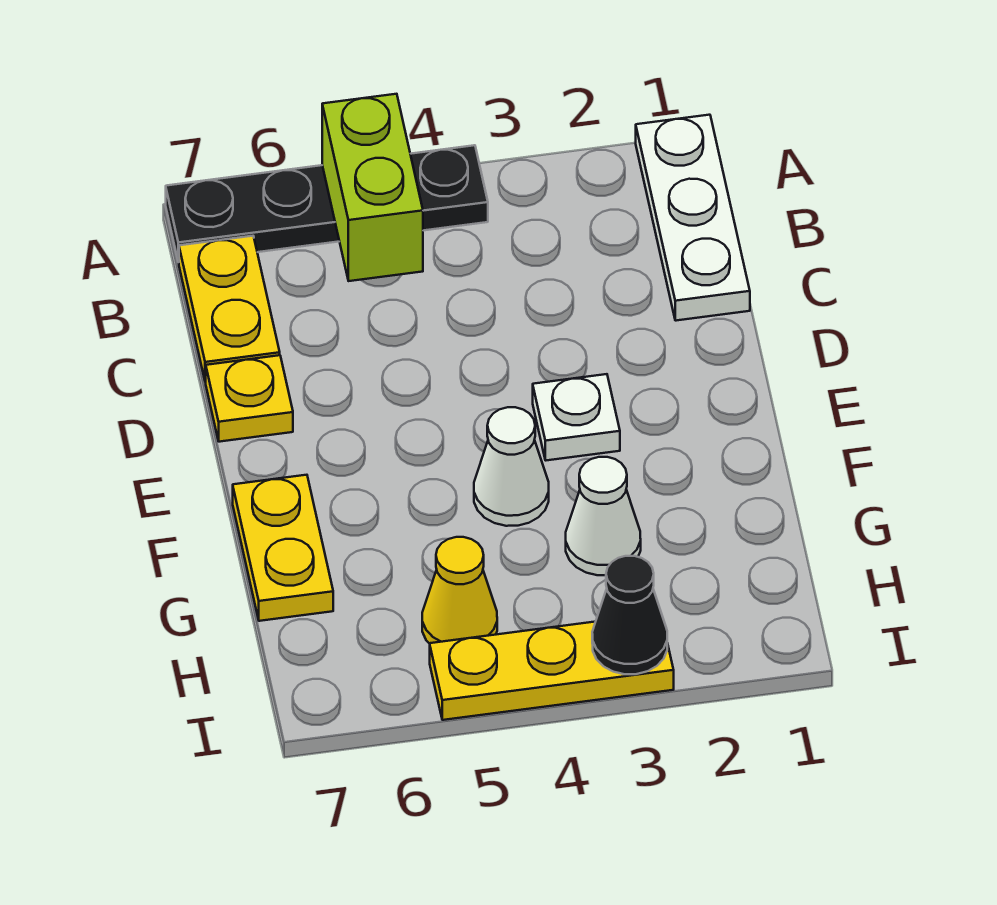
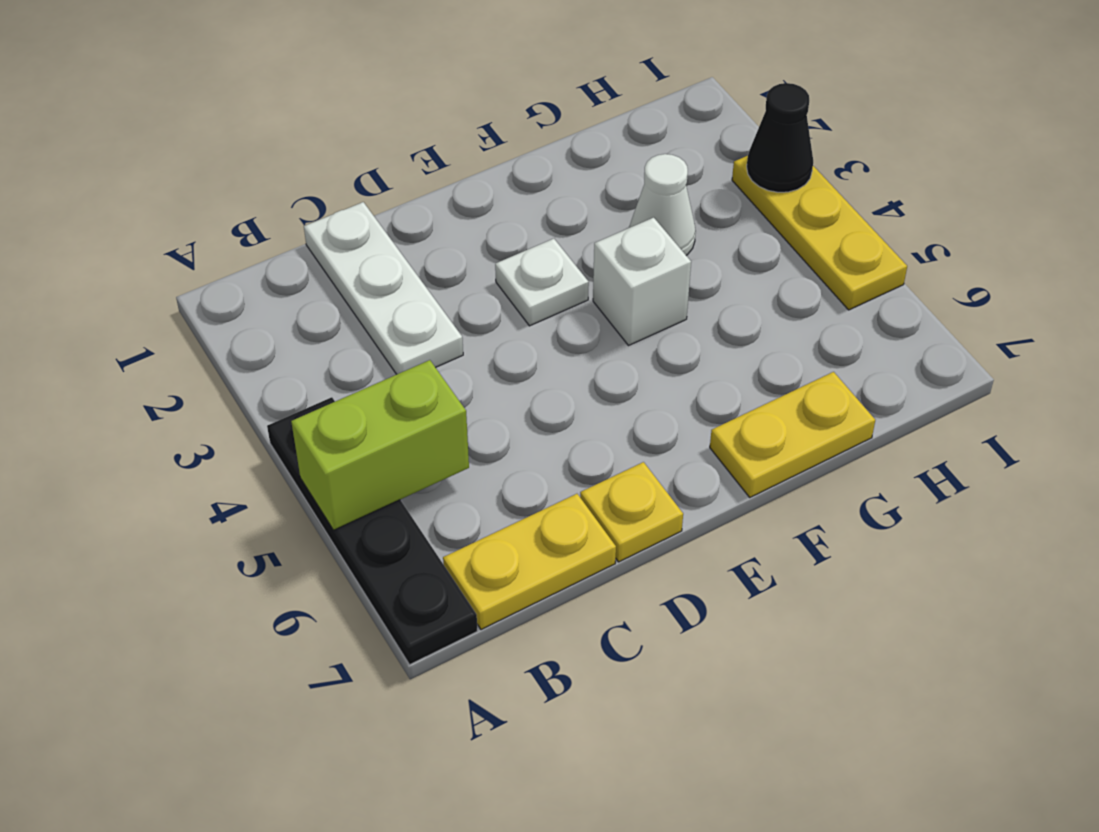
white plate A1:C1 level 1 -> white plate C1:C3 level 1
white cone F4 level 1 -> white brick F4 level 1
yellow cone H5 level 1 -> none

